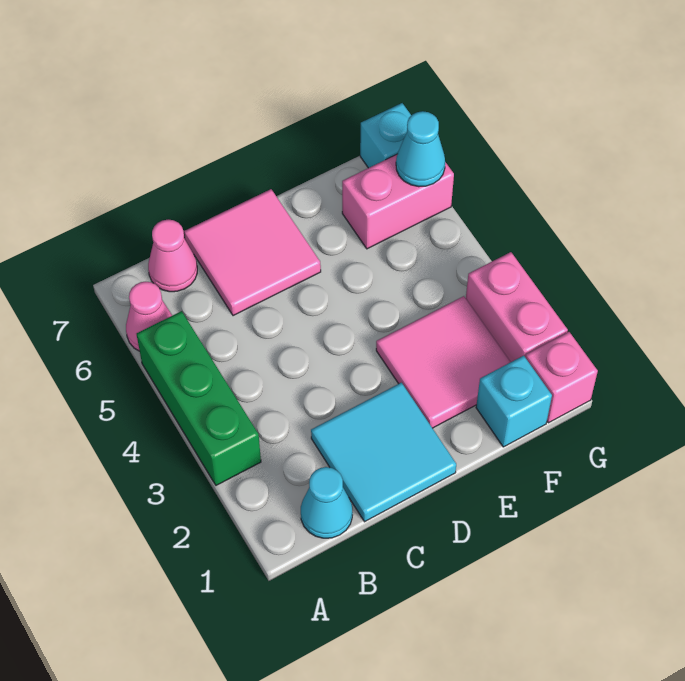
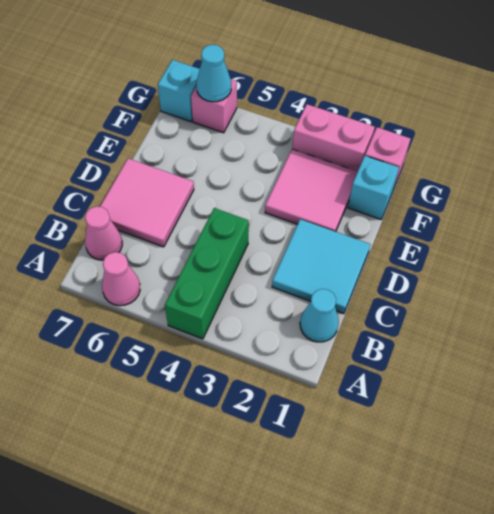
green brick A3:A5 level 1 -> green brick A4:C4 level 1
pink brick F6:G6 level 1 -> pink brick G6 level 1

